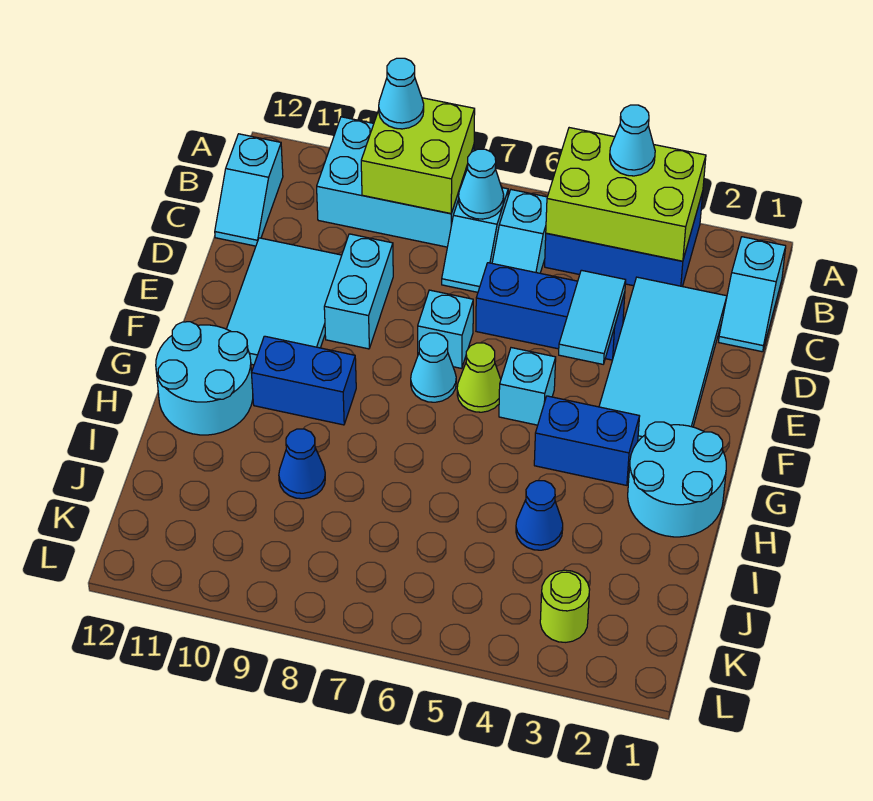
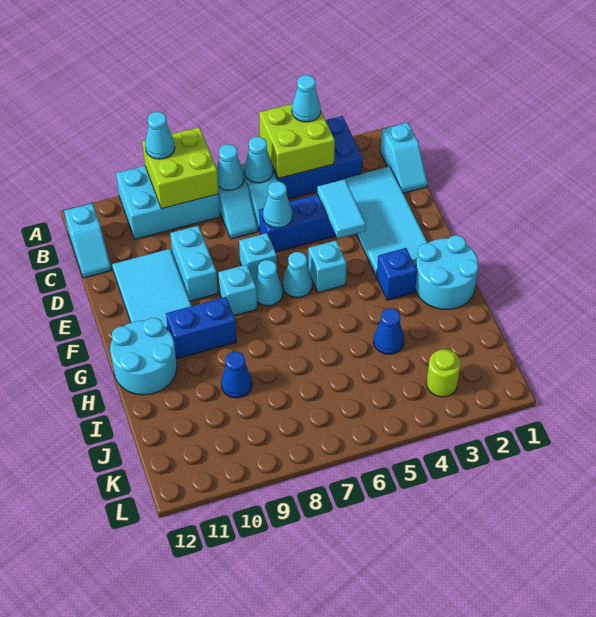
lime brick A3:B5 level 2 -> lime brick A4:B5 level 2
none -> cyan cone B6 level 2
none -> cyan cone D6 level 2
lime cone F6 level 1 -> cyan cone F6 level 1
none -> cyan brick F8 level 1
blue brick G3:G4 level 1 -> blue brick G3 level 1

